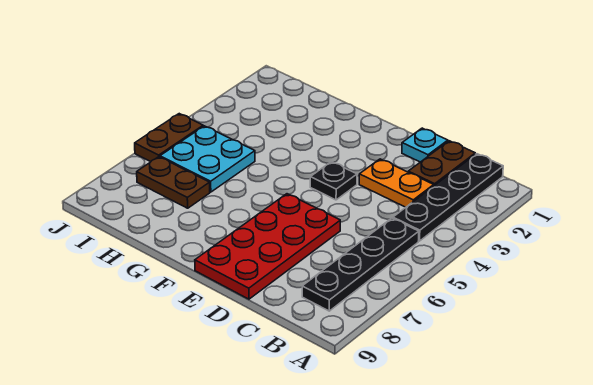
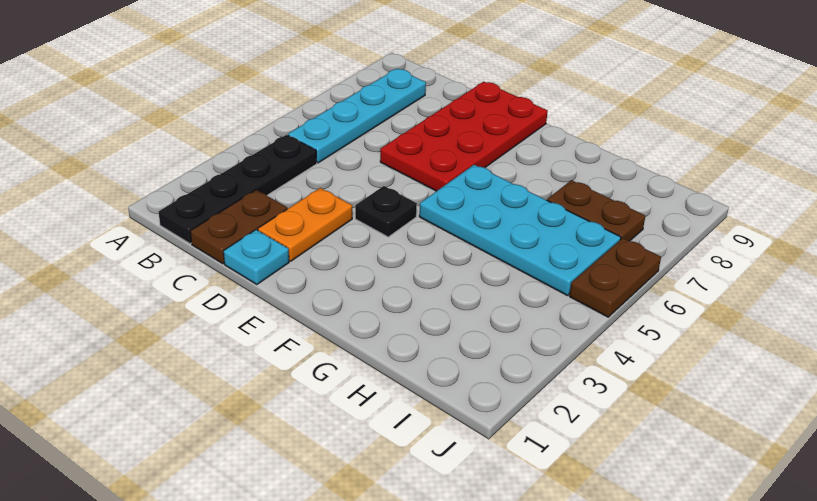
black plate B5:B8 level 1 -> cyan plate B5:B8 level 1
orange plate C3:D3 level 1 -> orange plate D2:D3 level 1
cyan plate H5:I6 level 1 -> cyan plate F5:I6 level 1

